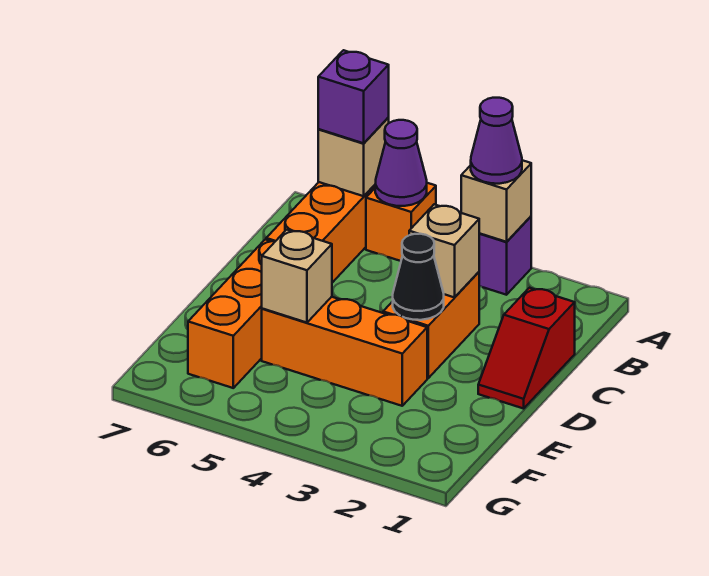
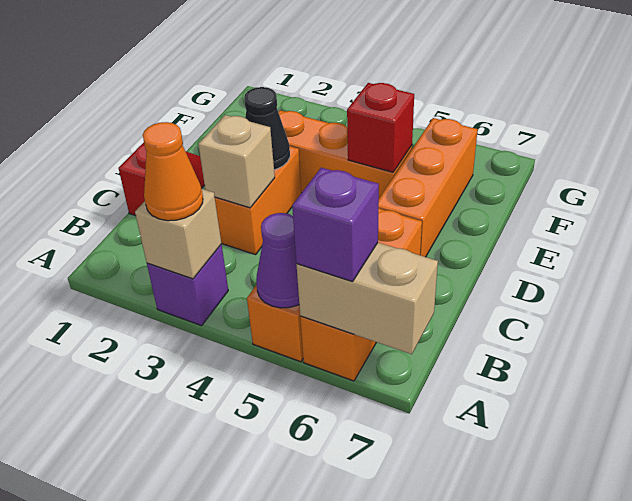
purple cone A3 level 3 -> orange cone A3 level 3
tan brick A6 level 2 -> tan brick A6:A7 level 2
tan brick E5 level 2 -> red brick E5 level 2

